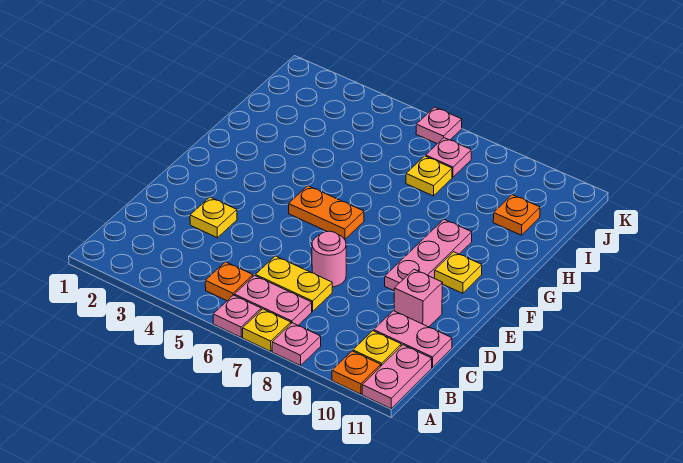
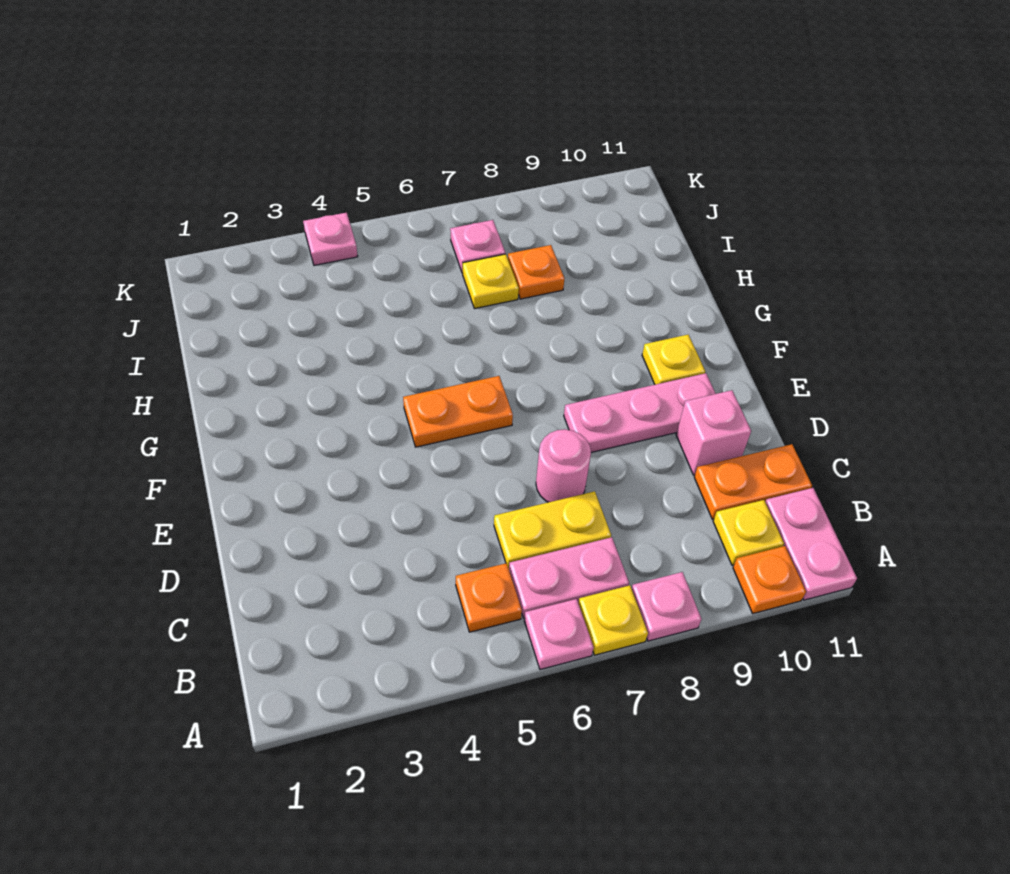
pink plate C10:C11 level 1 -> orange plate C10:C11 level 1
yellow plate D3 level 1 -> none
pink plate E9:G9 level 1 -> pink plate E8:E10 level 1
orange plate I10 level 1 -> orange plate I8 level 1
pink plate K6 level 1 -> pink plate K4 level 1

